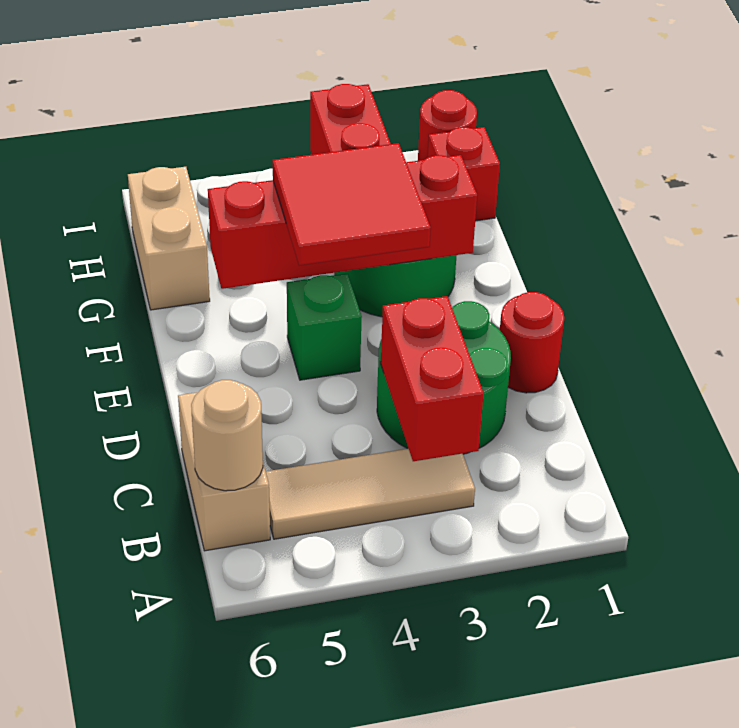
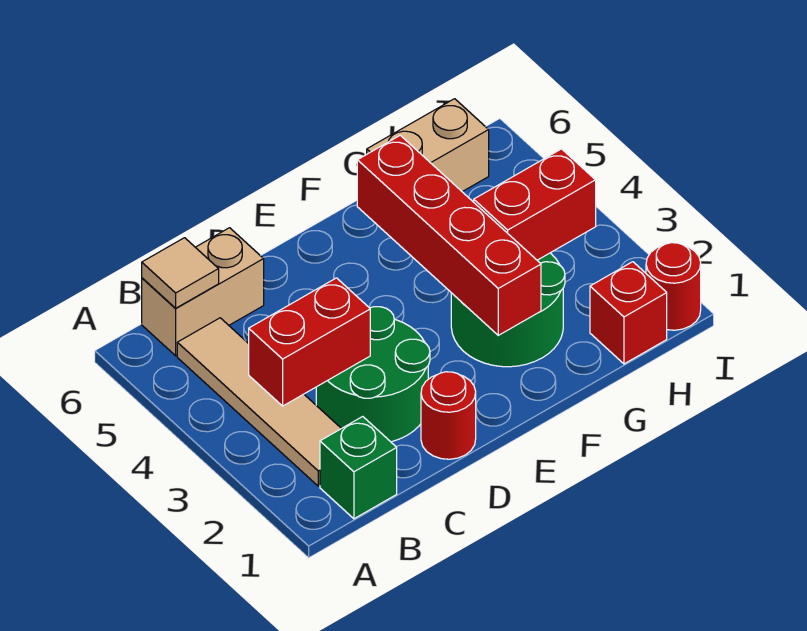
tan tile B3:B5 level 1 -> tan tile B2:B5 level 1
tan round brick B6 level 2 -> tan tile B6 level 2
red tile E3:F4 level 3 -> none
green brick E4 level 1 -> green brick B1 level 1

